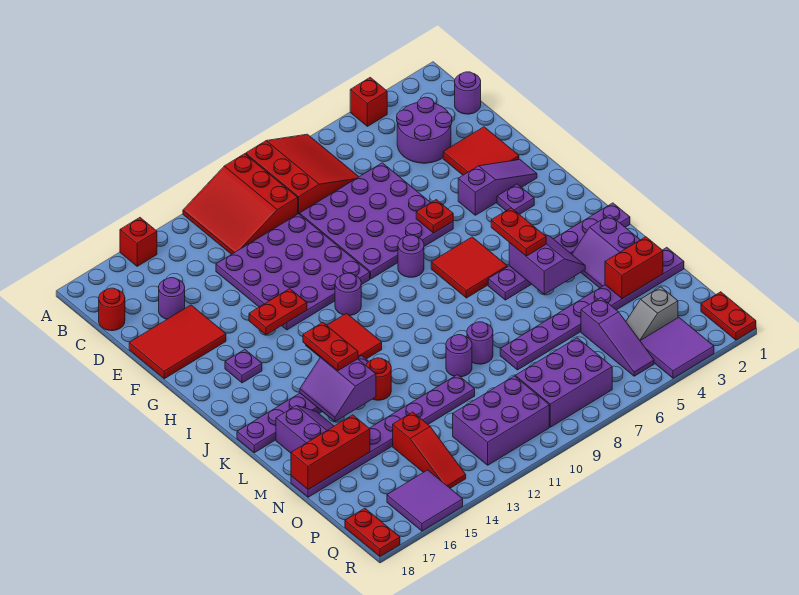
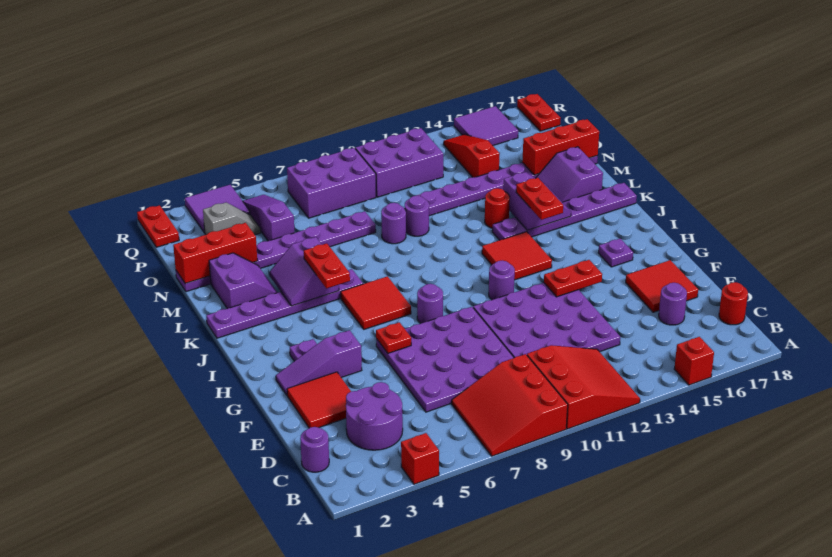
red tile E16:F18 level 1 -> red tile E16:F17 level 1
red brick N2:N3 level 2 -> red brick N1:N3 level 2

